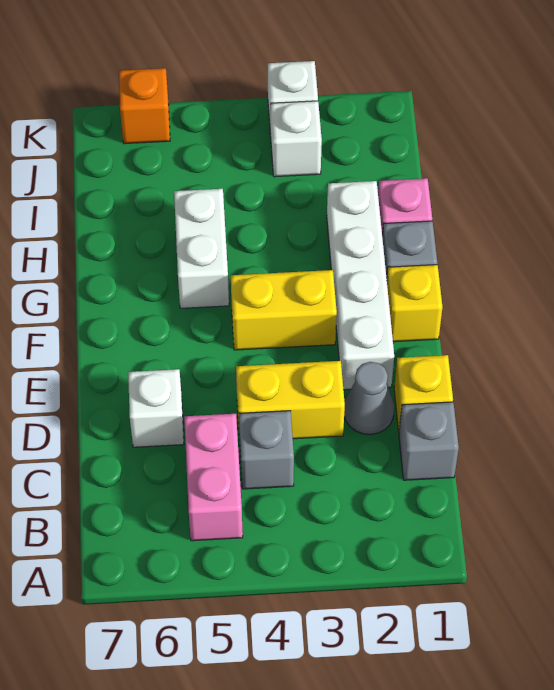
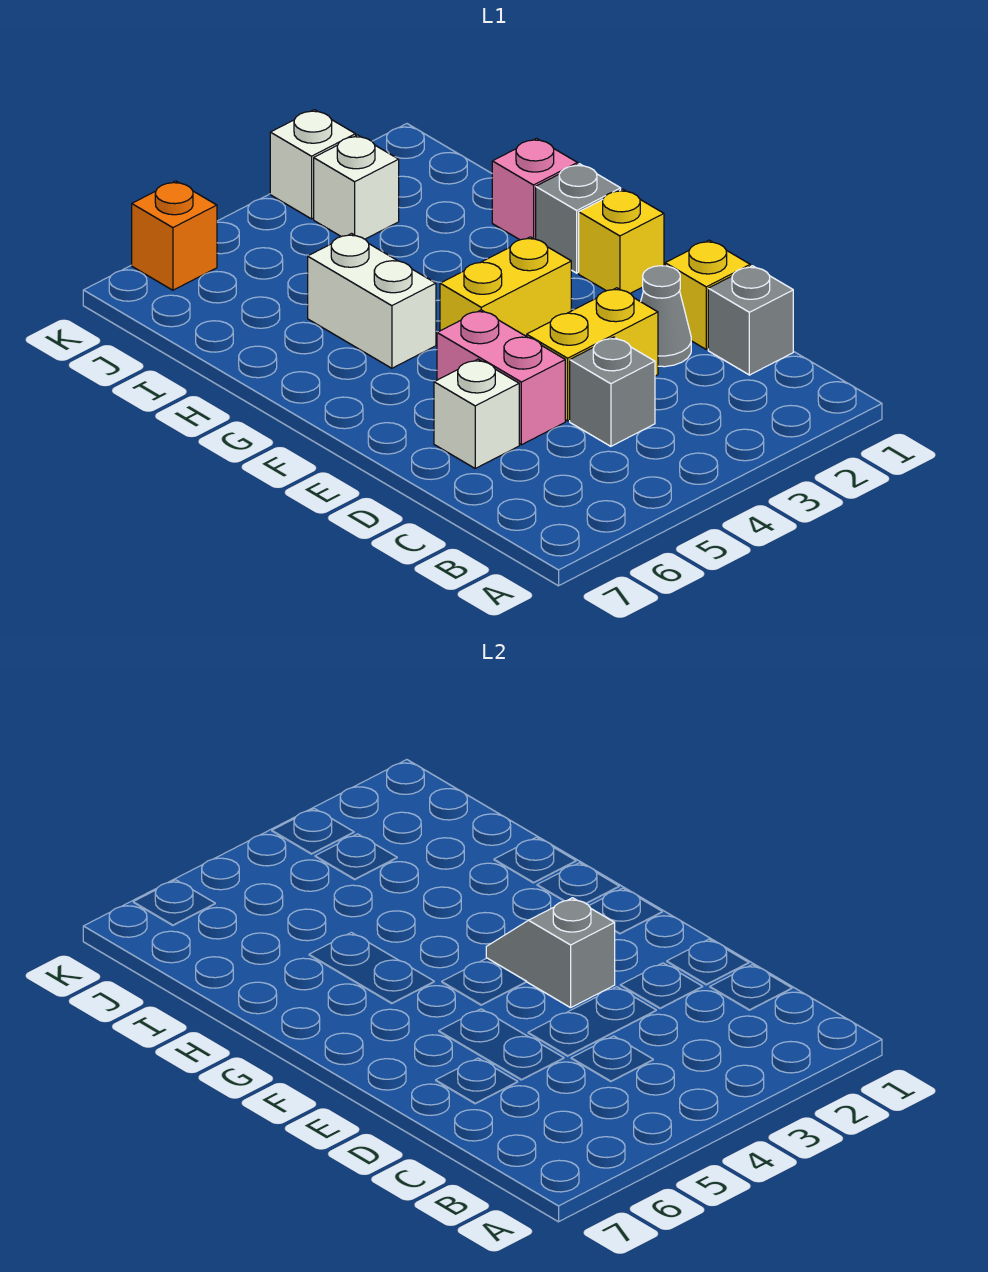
pink brick B5:C5 level 1 -> pink brick D5:E5 level 1
white brick E2:H2 level 1 -> none
none -> grey slope E3:F3 level 2 top E

